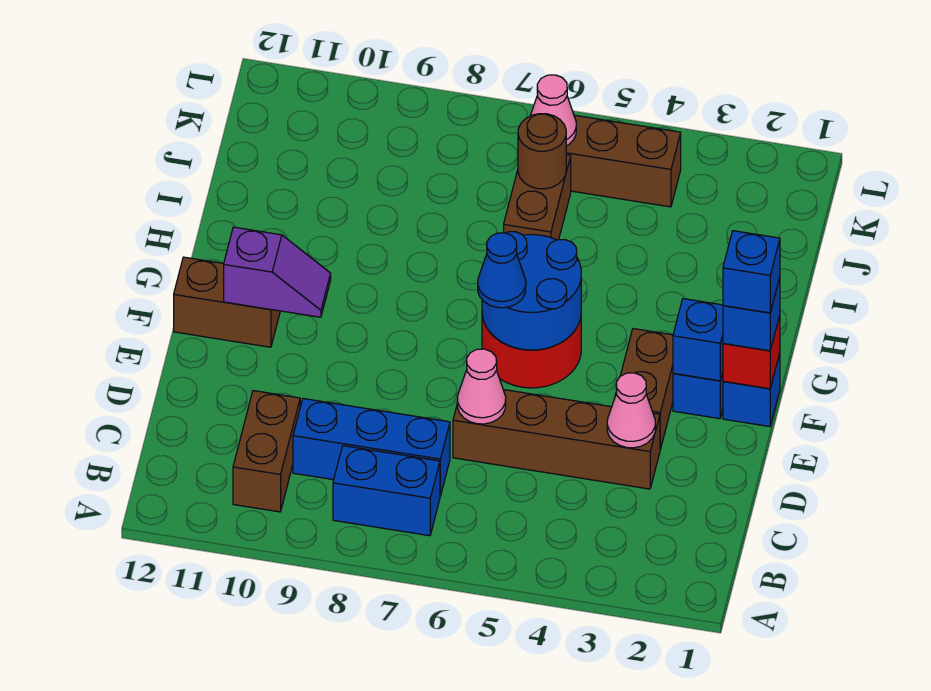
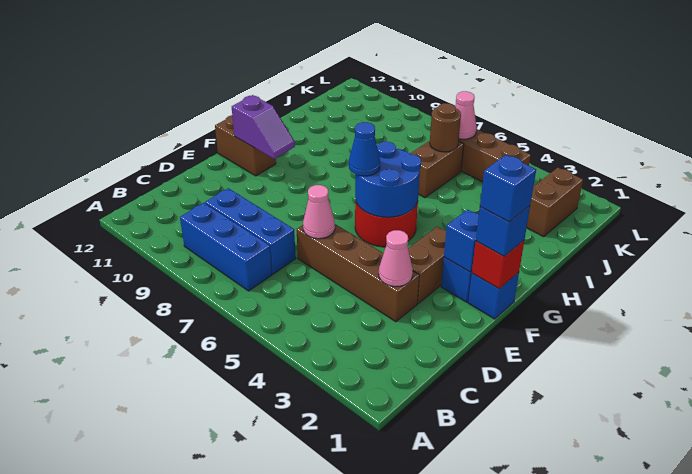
blue brick B7:B8 level 1 -> blue brick B7:B9 level 1
brown brick B10:C10 level 1 -> brown brick J2:K2 level 1

